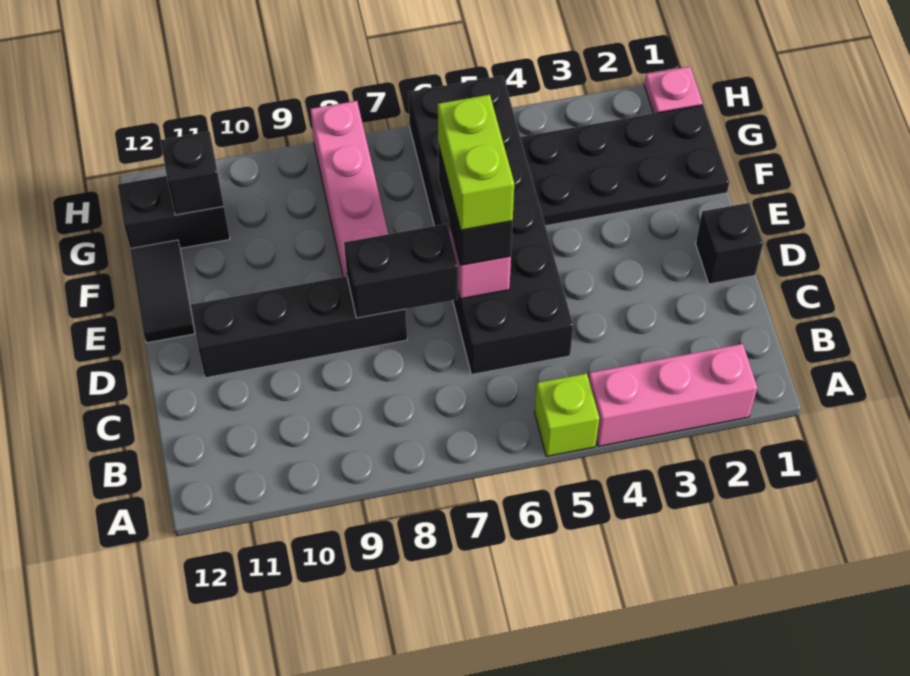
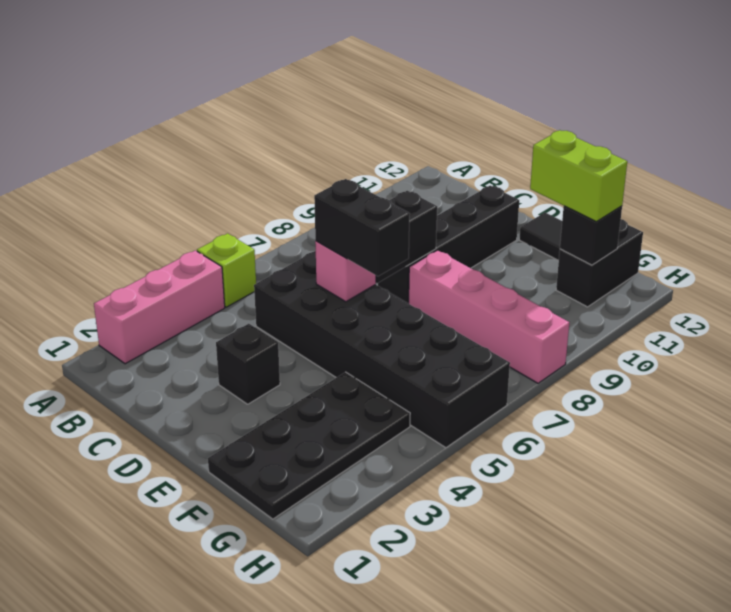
black brick D1 level 1 -> black brick D3 level 1
lime brick D6:E6 level 4 -> lime brick F11:G11 level 3
pink plate H1 level 1 -> none

